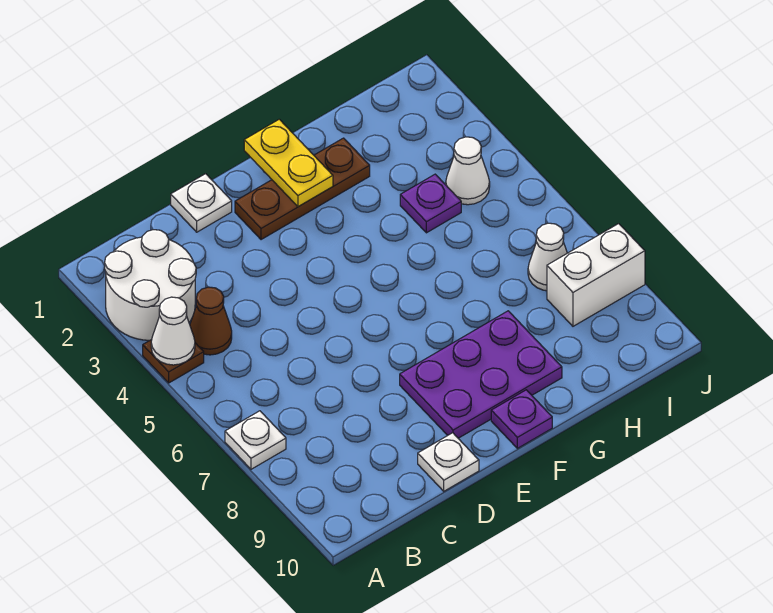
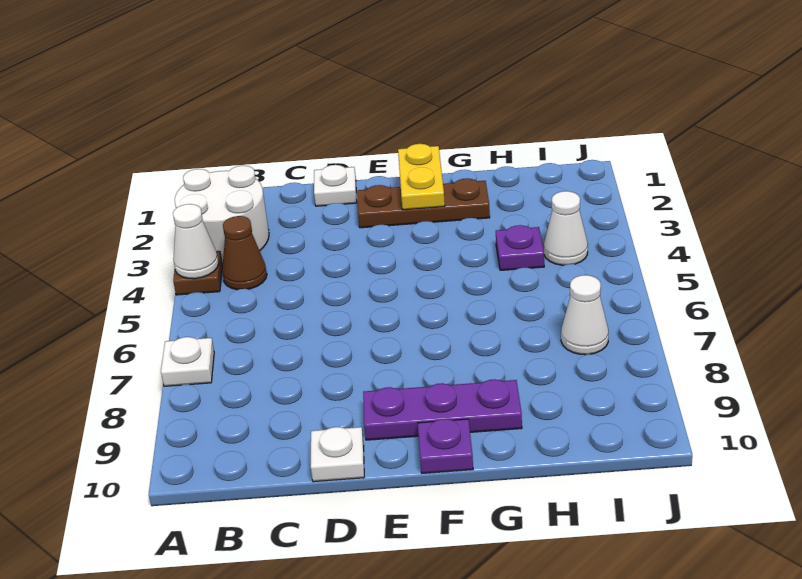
purple plate E8:G9 level 1 -> purple plate E9:G9 level 1
white brick I8:J8 level 1 -> none

